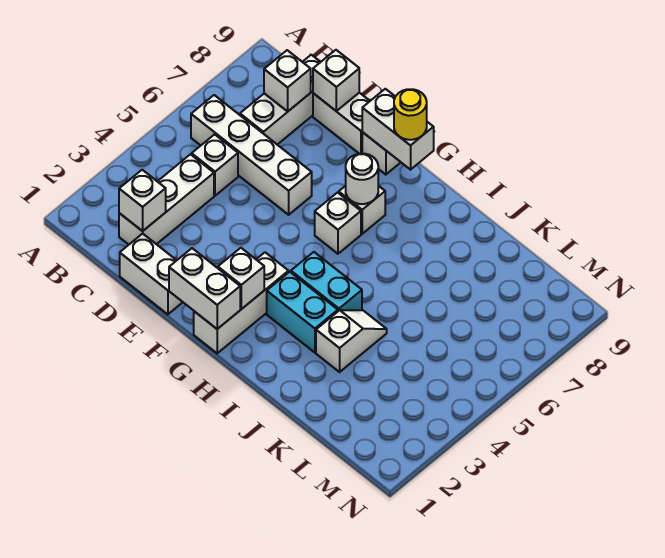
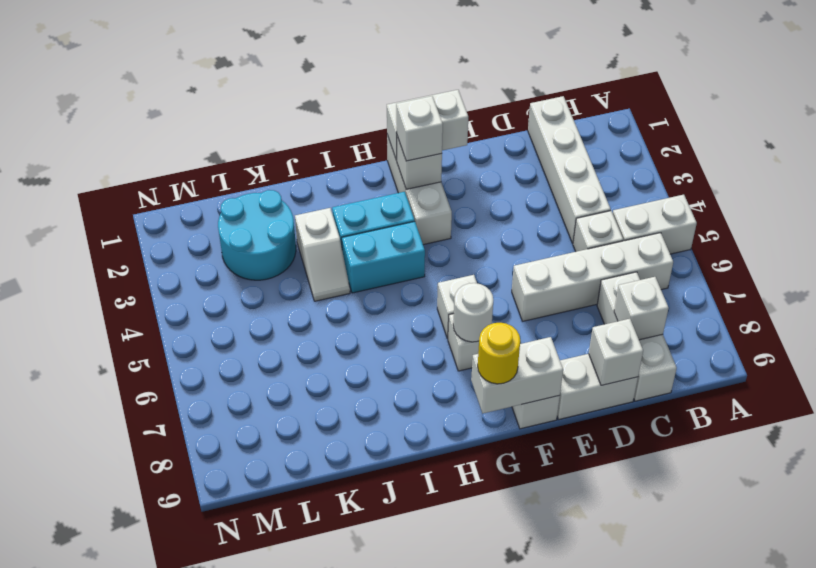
white brick C2:C4 level 1 -> white brick C1:C4 level 1
white brick C2 level 2 -> white brick G2 level 3
white brick D1:E1 level 1 -> white brick A5:B5 level 1
none -> cyan round brick K2:L3 level 1

